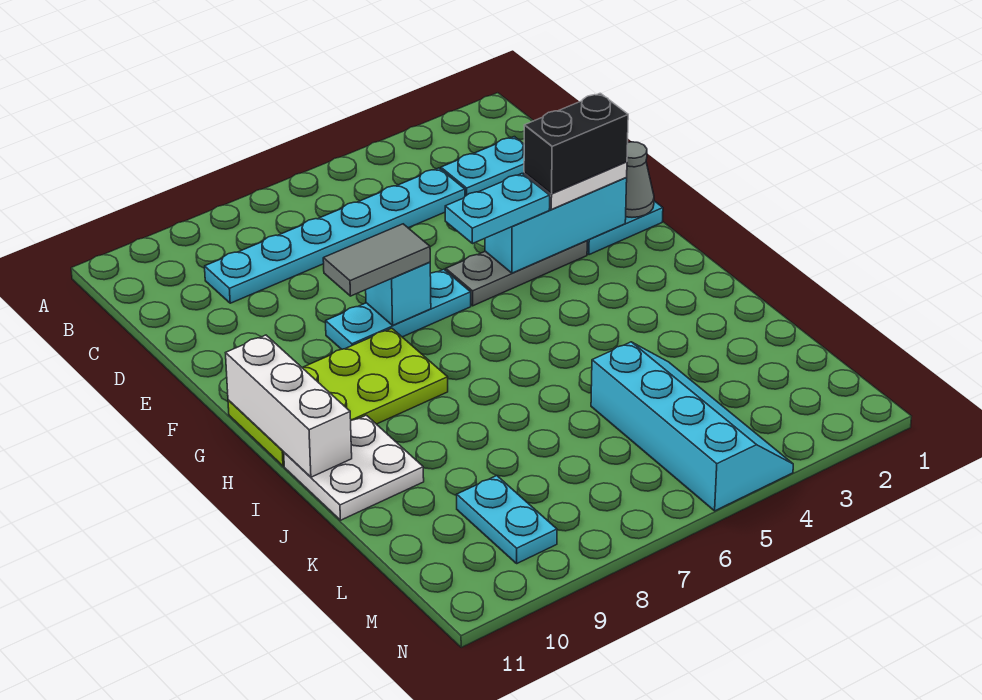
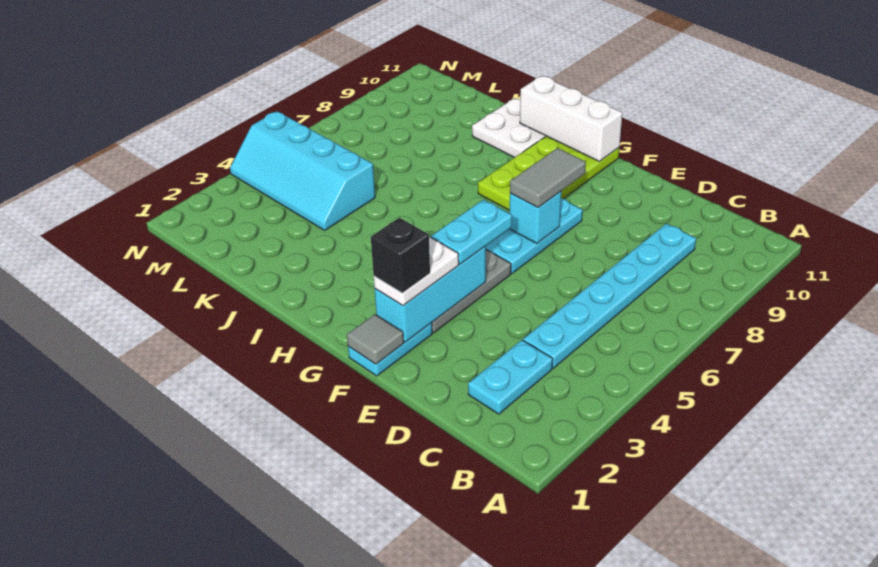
grey cone F1 level 2 -> grey tile F1 level 2
black brick F2:F3 level 4 -> black brick F2 level 4
cyan plate L9:M9 level 1 -> none

